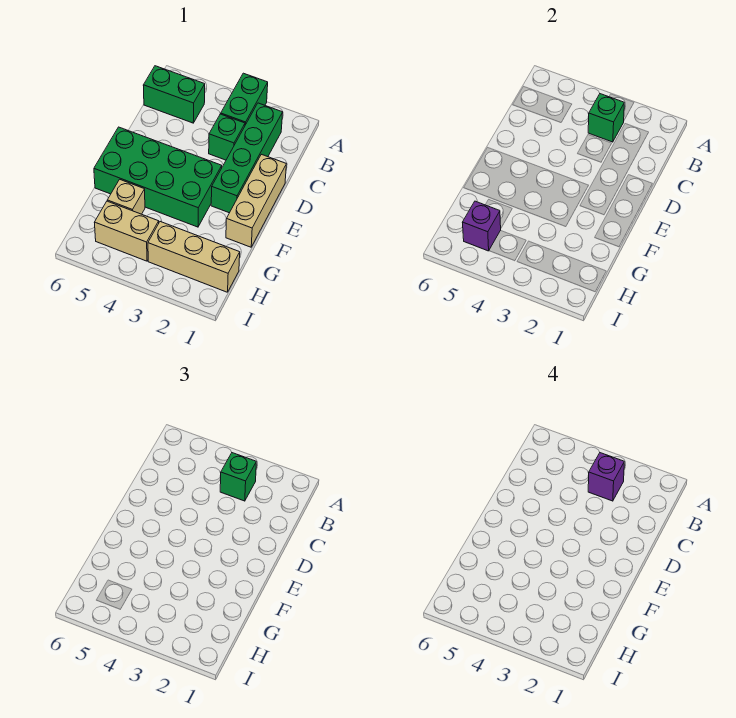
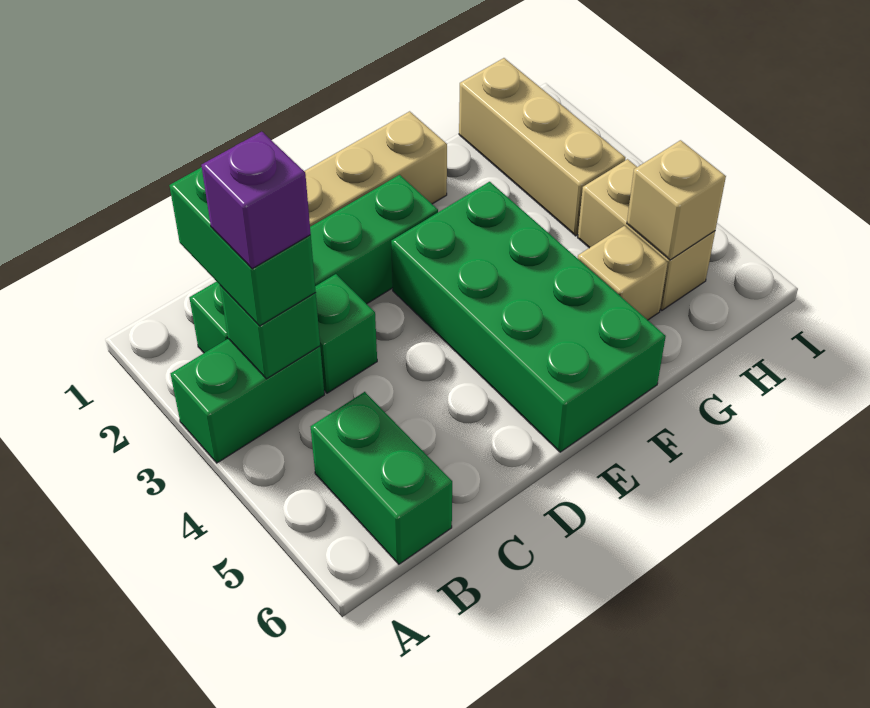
green brick B3 level 3 -> green brick B2:B3 level 3
purple brick H5 level 2 -> tan brick H5 level 2

